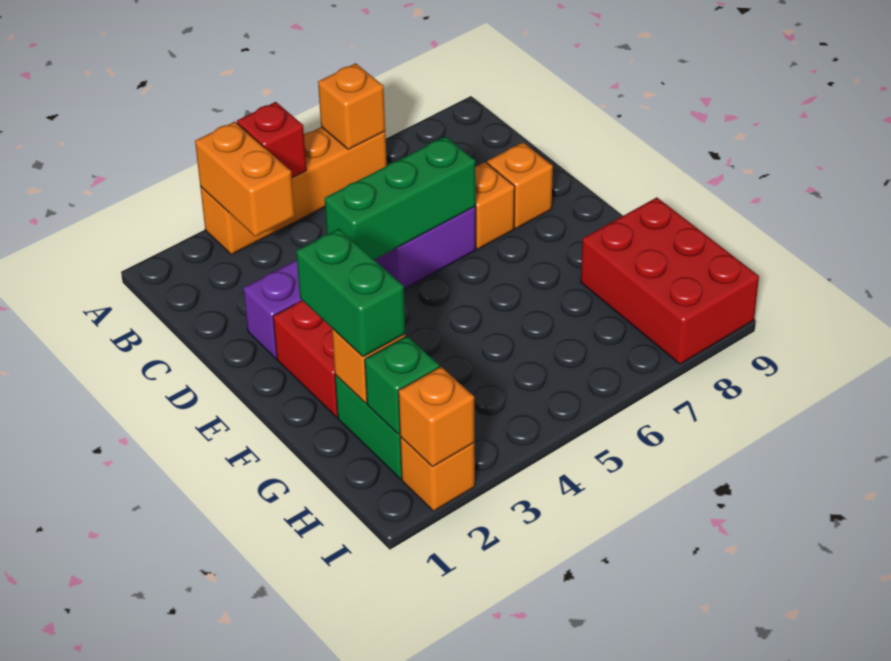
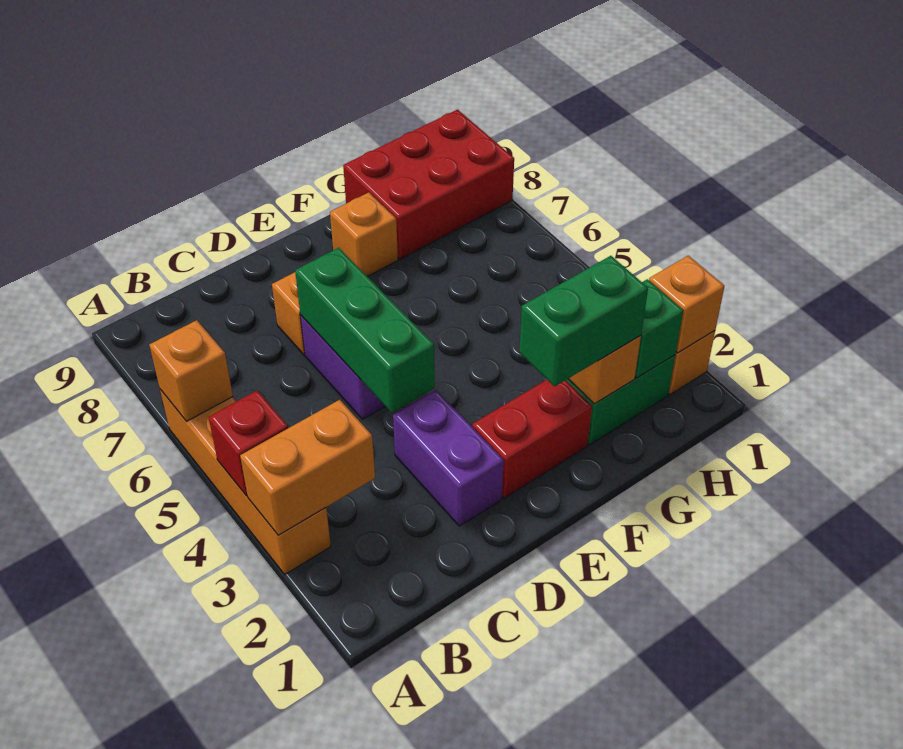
orange brick D8 level 1 -> orange brick F8 level 1

